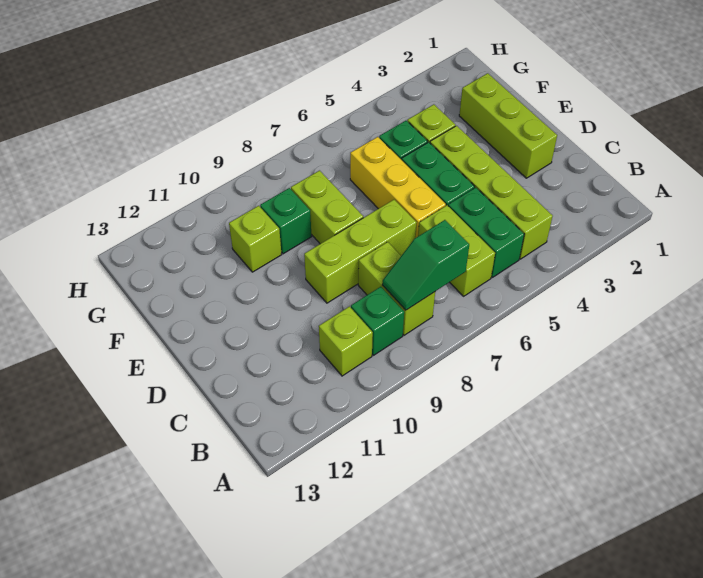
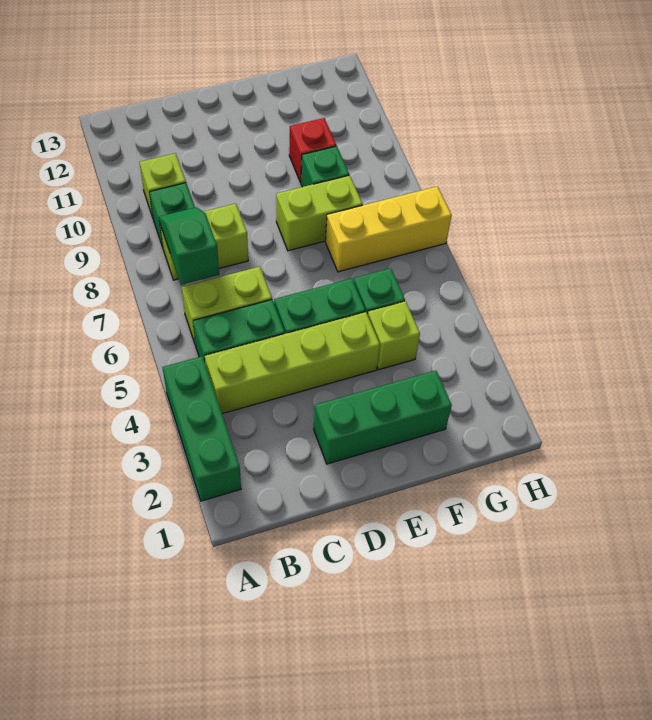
none -> green brick A2:A4 level 1
lime brick D2:F2 level 1 -> green brick D2:F2 level 1
yellow brick D6:F6 level 1 -> yellow brick F7:H7 level 1
lime brick D7:D9 level 1 -> none
lime brick F10 level 1 -> red brick F10 level 1

